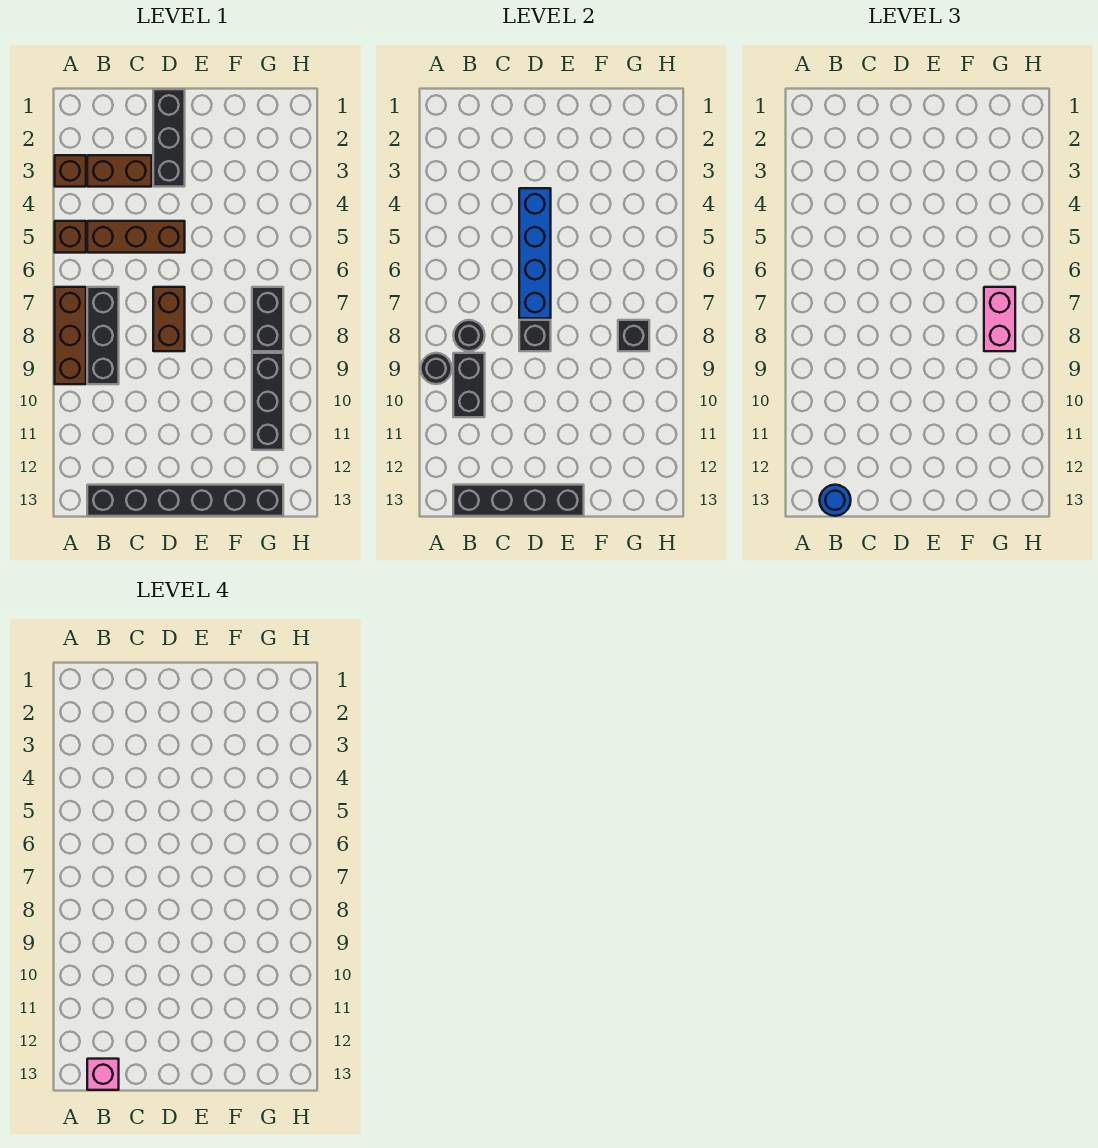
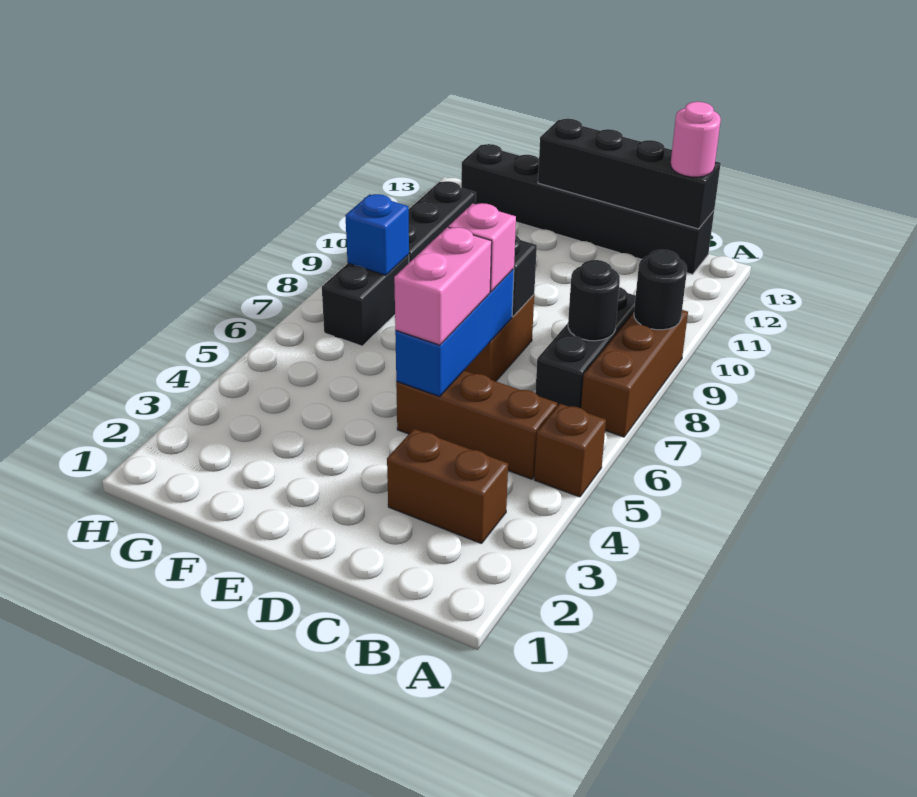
brown brick A3 level 1 -> none
black brick B9:B10 level 2 -> none
blue round brick B13 level 3 -> pink round brick B13 level 3
pink brick B13 level 4 -> pink brick D7 level 3
black brick D1:D3 level 1 -> none
blue brick D4:D7 level 2 -> blue brick D5:D7 level 2
pink brick G7:G8 level 3 -> pink brick D5:D6 level 3
black brick G8 level 2 -> blue brick G8 level 2

